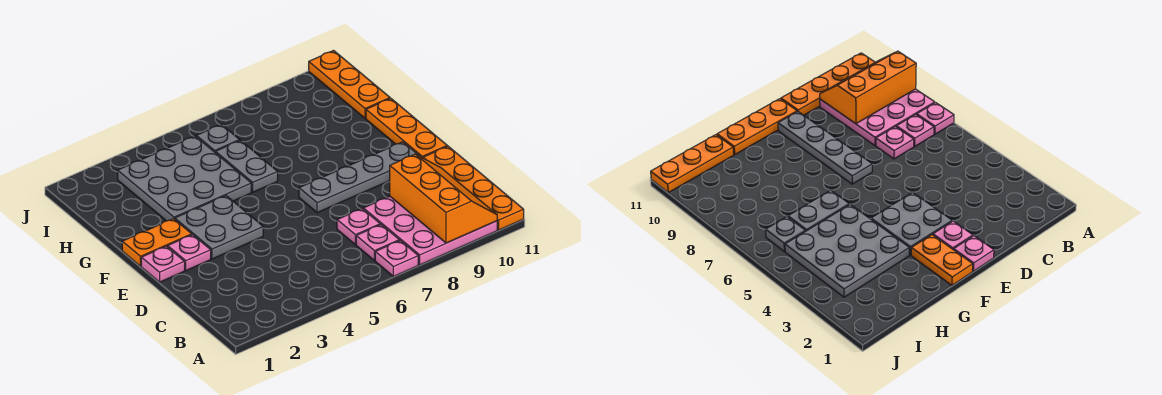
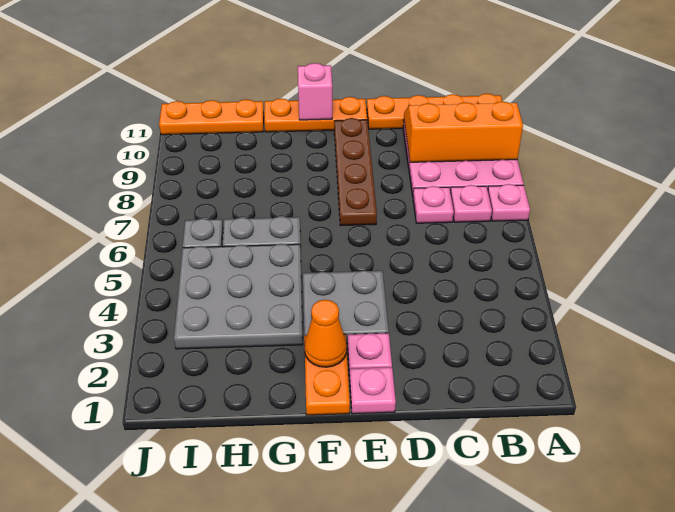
grey plate E7:E10 level 1 -> brown plate E7:E10 level 1
none -> orange cone F2 level 2
none -> pink brick F11 level 2

